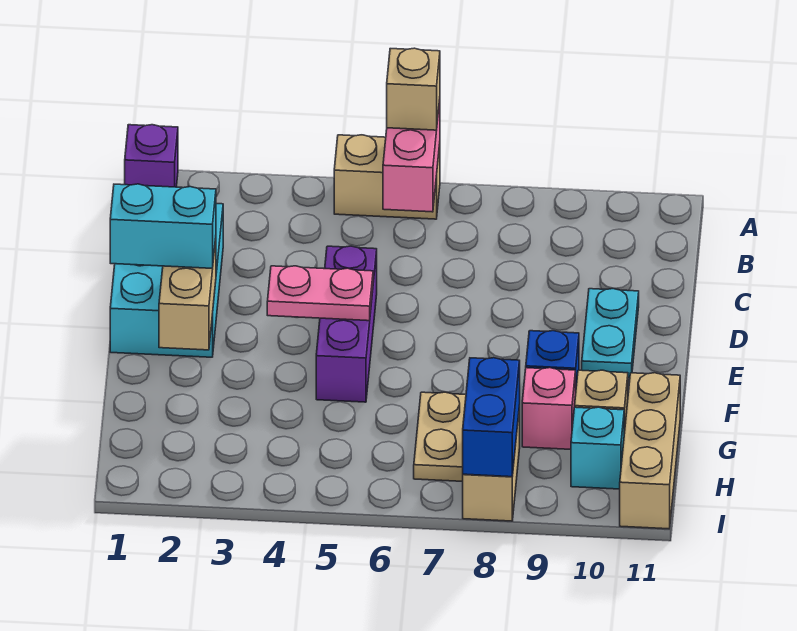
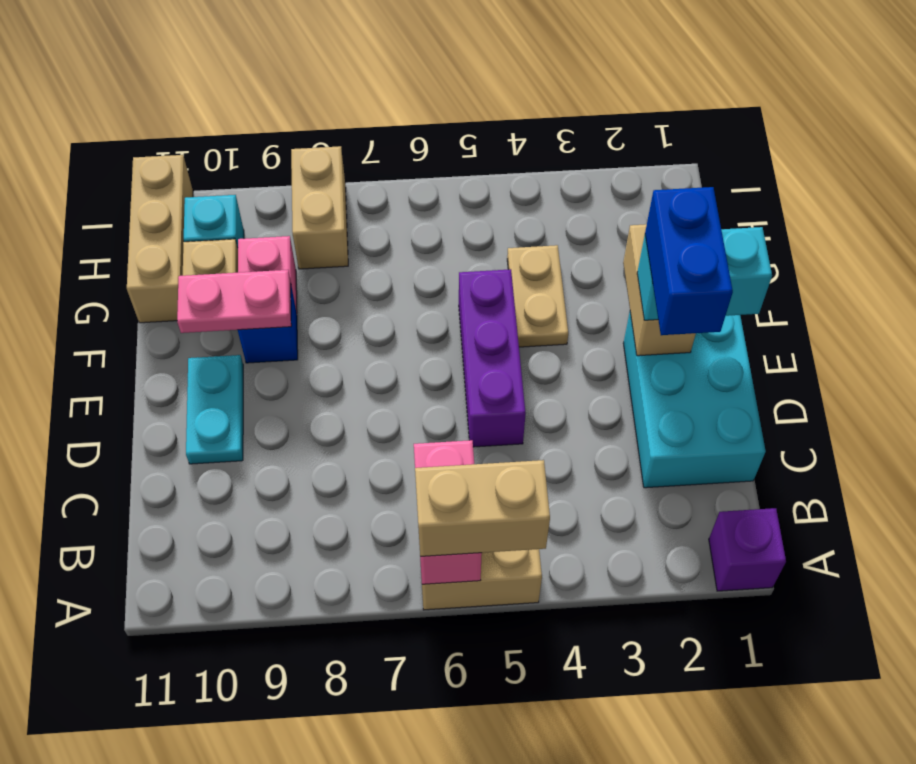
tan brick A6 level 3 -> tan brick A5:A6 level 3
pink plate E4:E5 level 2 -> pink plate F9:F10 level 2
tan plate G7:H7 level 1 -> tan plate F4:G4 level 1
blue brick H8:I8 level 2 -> blue brick D2:E2 level 4

